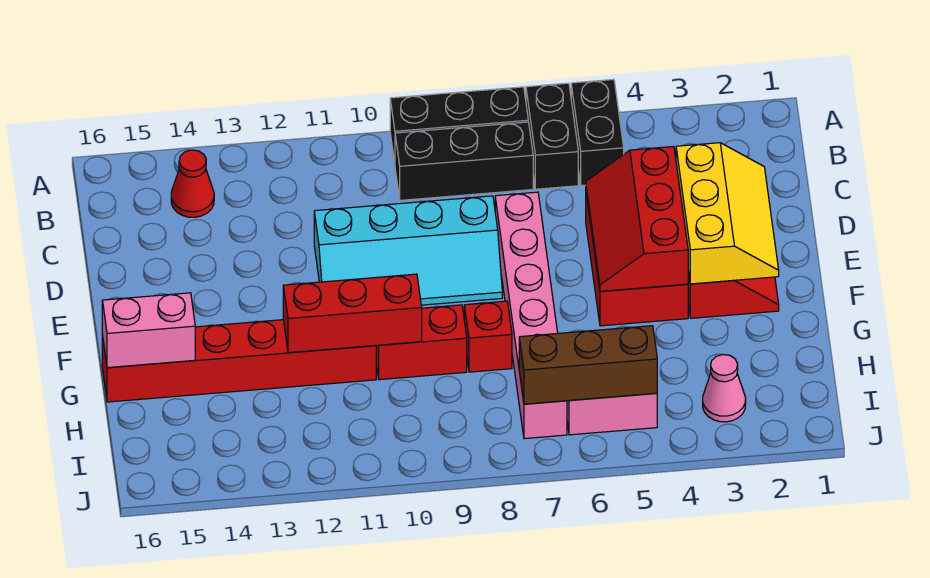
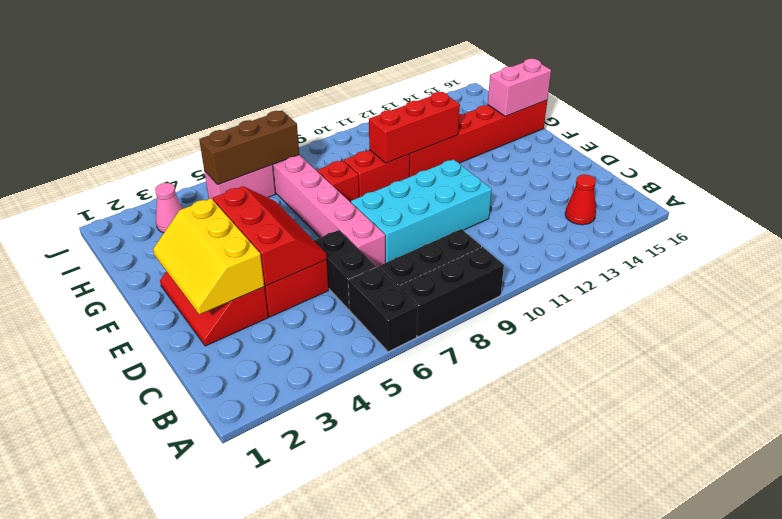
black brick A5:B5 level 1 -> black brick C6:D6 level 1
cyan slope D8:E11 level 1 top D -> cyan brick D8:E11 level 1

